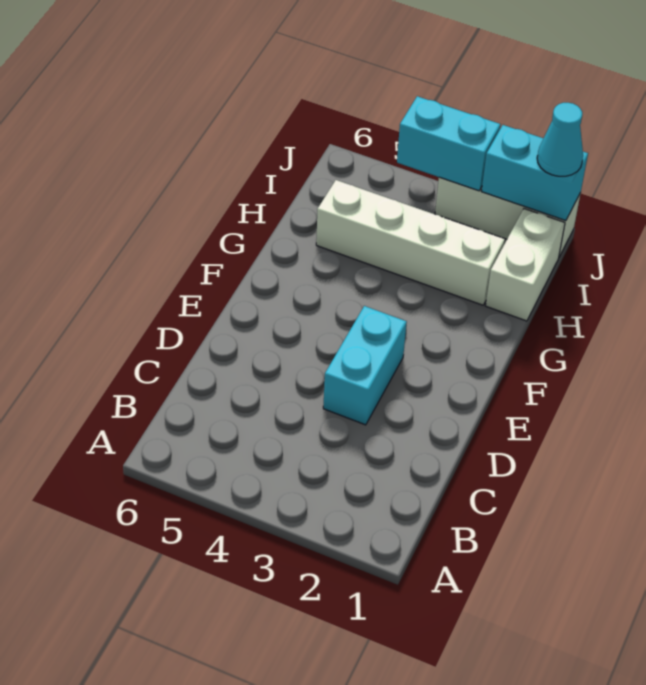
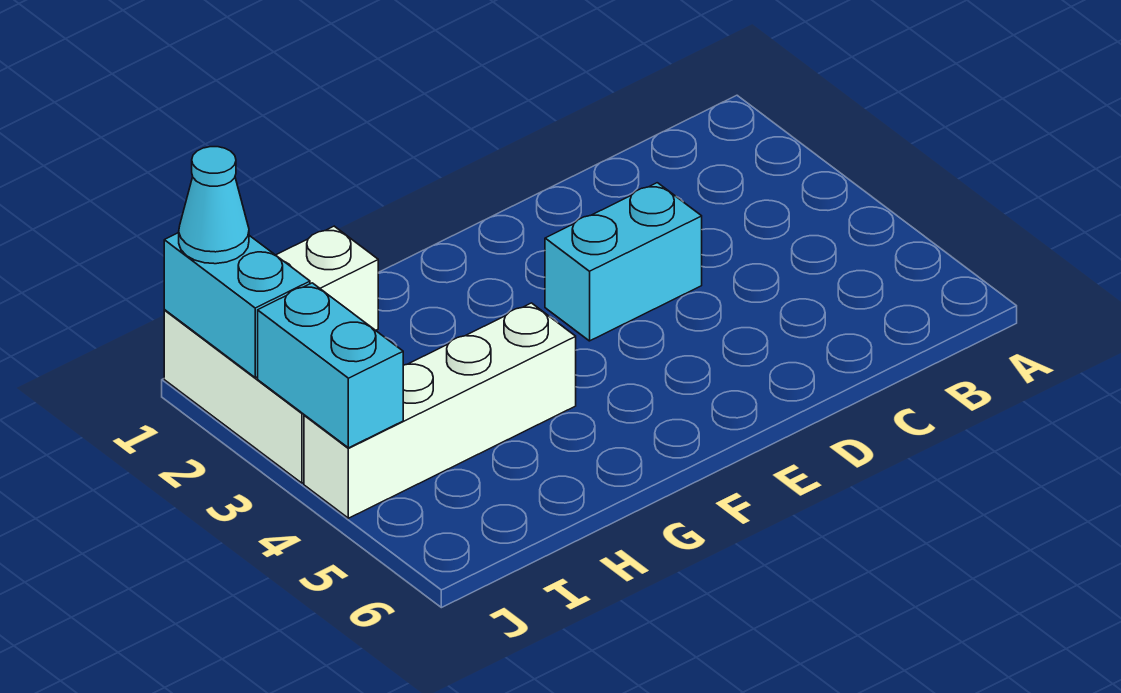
white brick H2:H5 level 1 -> white brick G4:J4 level 1

